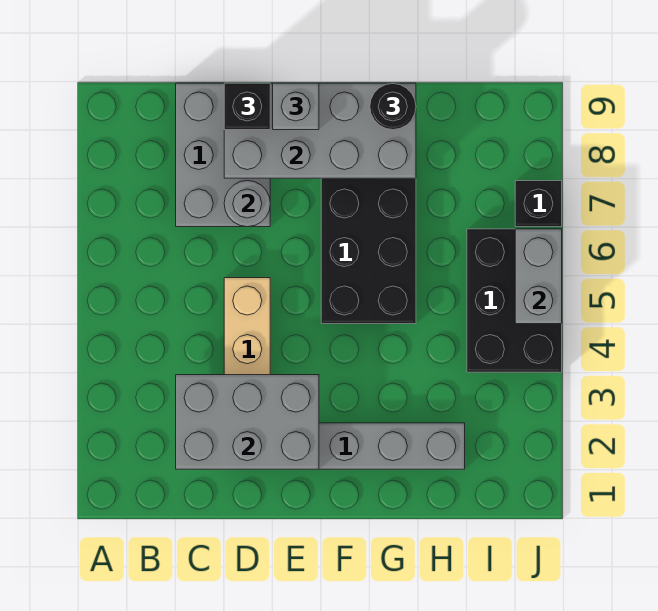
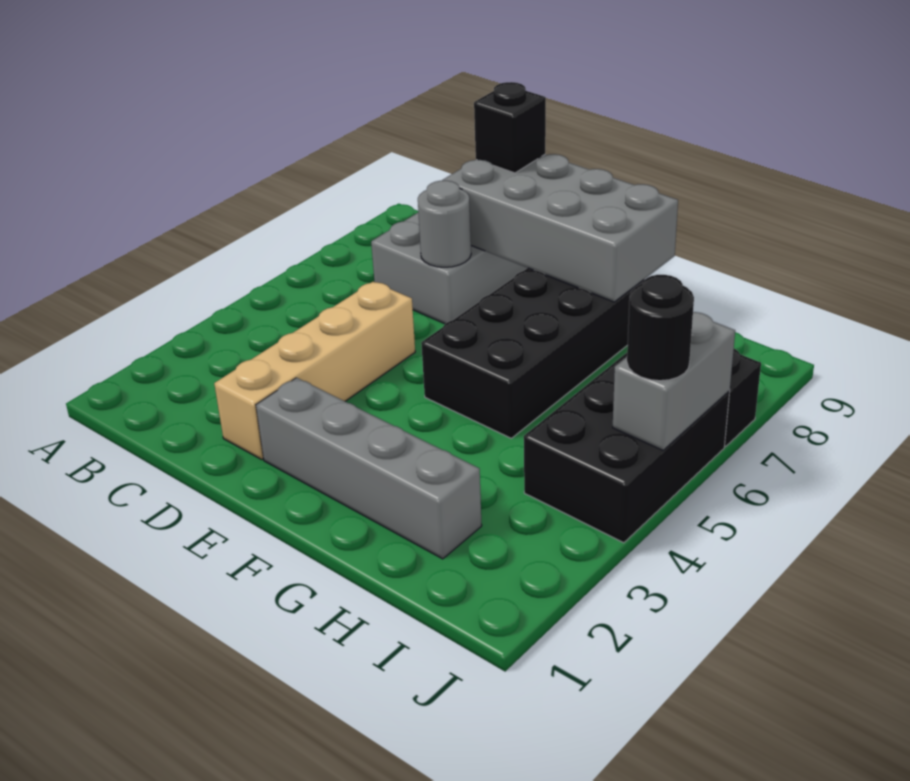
grey brick C2:E3 level 2 -> none
grey brick E9 level 3 -> none
black round brick G9 level 3 -> black round brick J5 level 3

